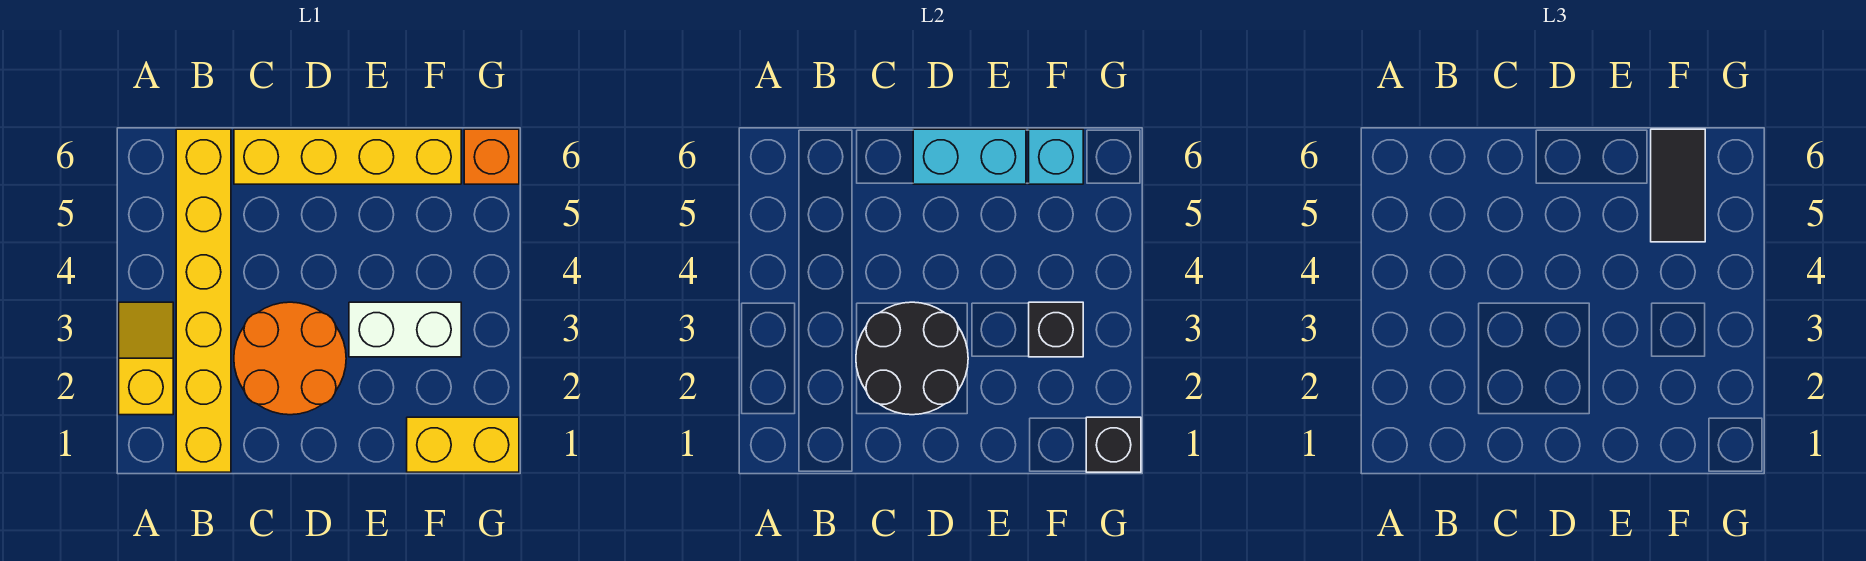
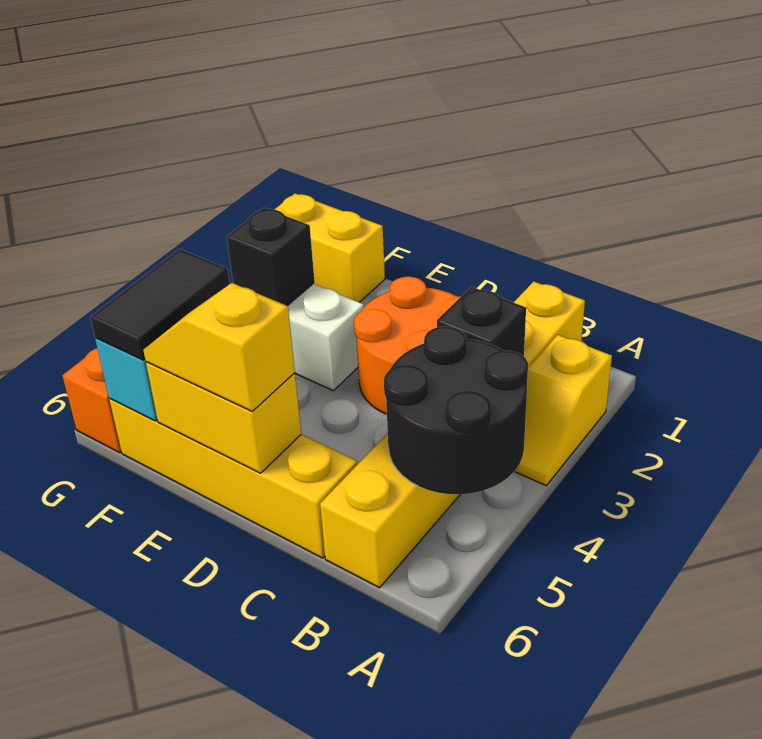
black round brick C2:D3 level 2 -> black round brick A4:B5 level 2
cyan brick D6:E6 level 2 -> yellow brick D6:E6 level 2
none -> yellow slope D6:E6 level 3 top D
black brick G1 level 2 -> black brick B3 level 2

